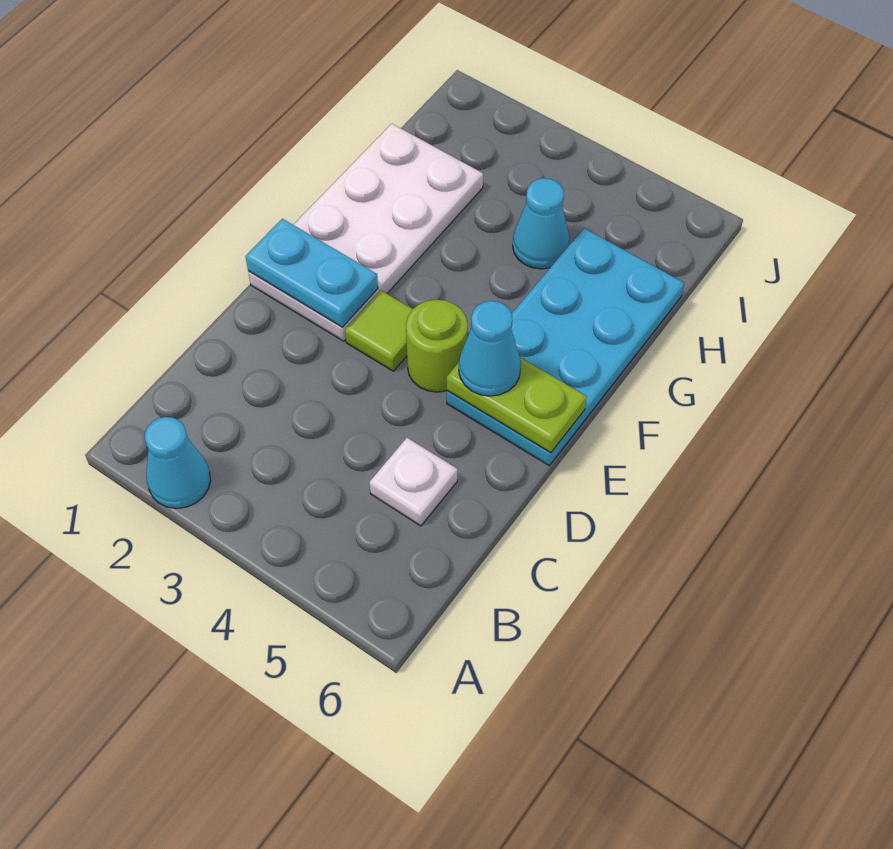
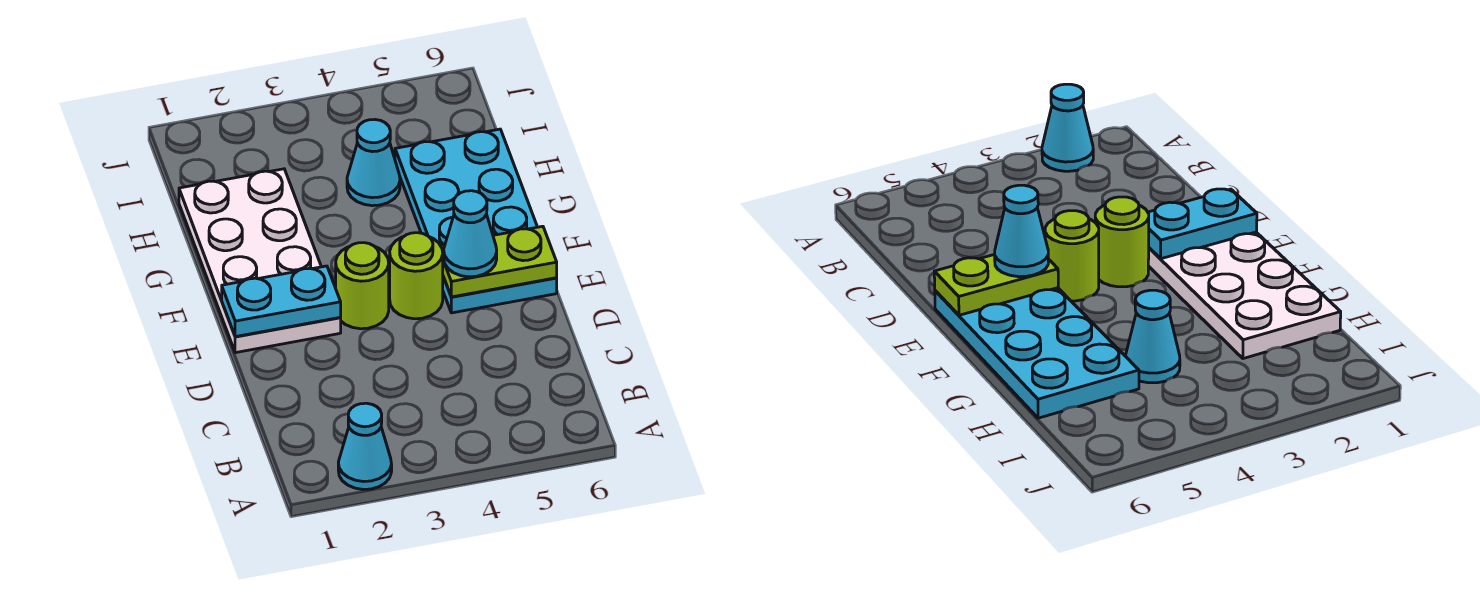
white plate C5 level 1 -> none
lime tile E3 level 1 -> lime round brick E3 level 1

